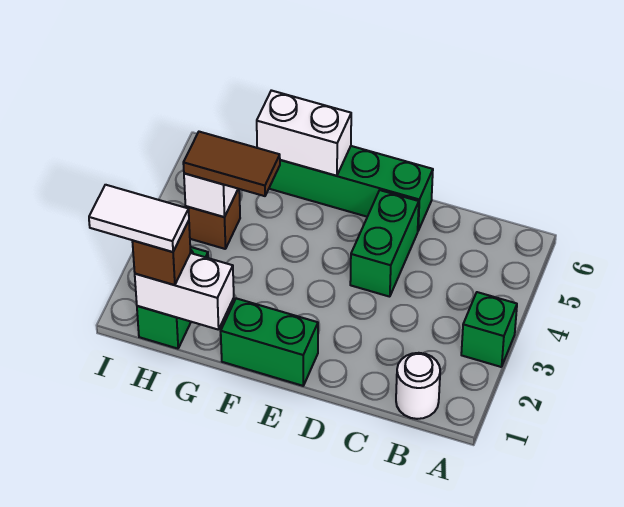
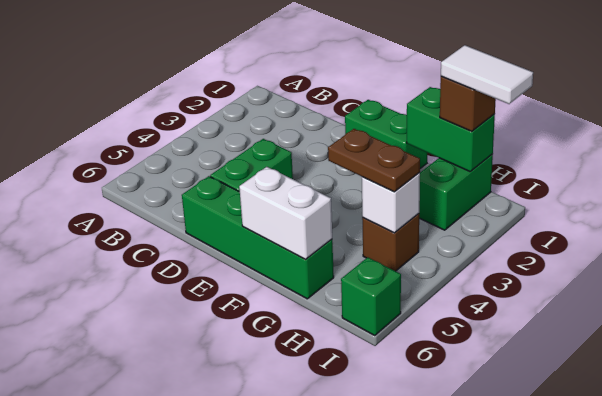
green brick A3 level 1 -> green brick I6 level 1
white round brick B1 level 1 -> none
white brick G1:H1 level 2 -> green brick G1:H1 level 2
brown tile G4:H4 level 3 -> brown plate G4:H4 level 3

